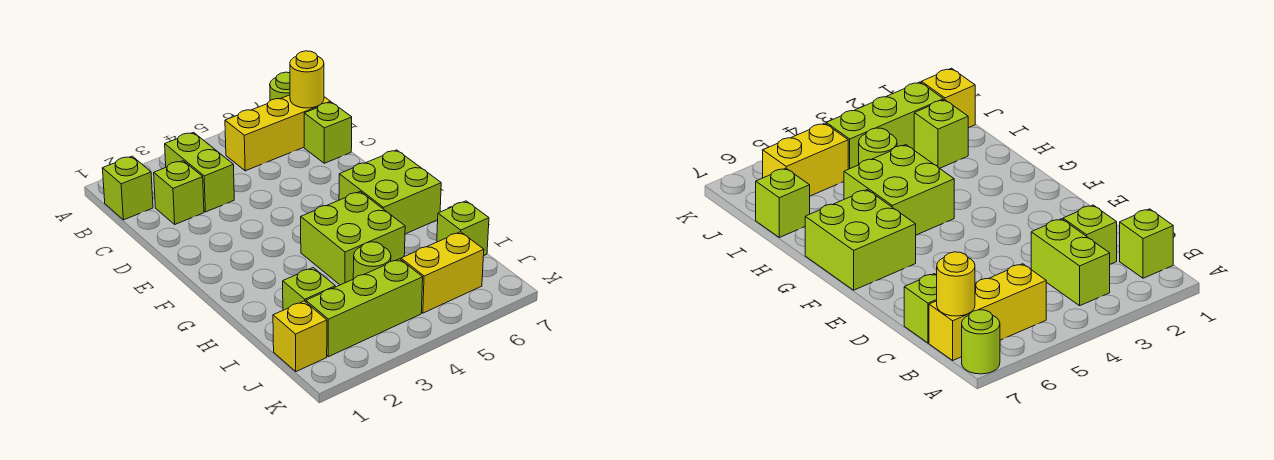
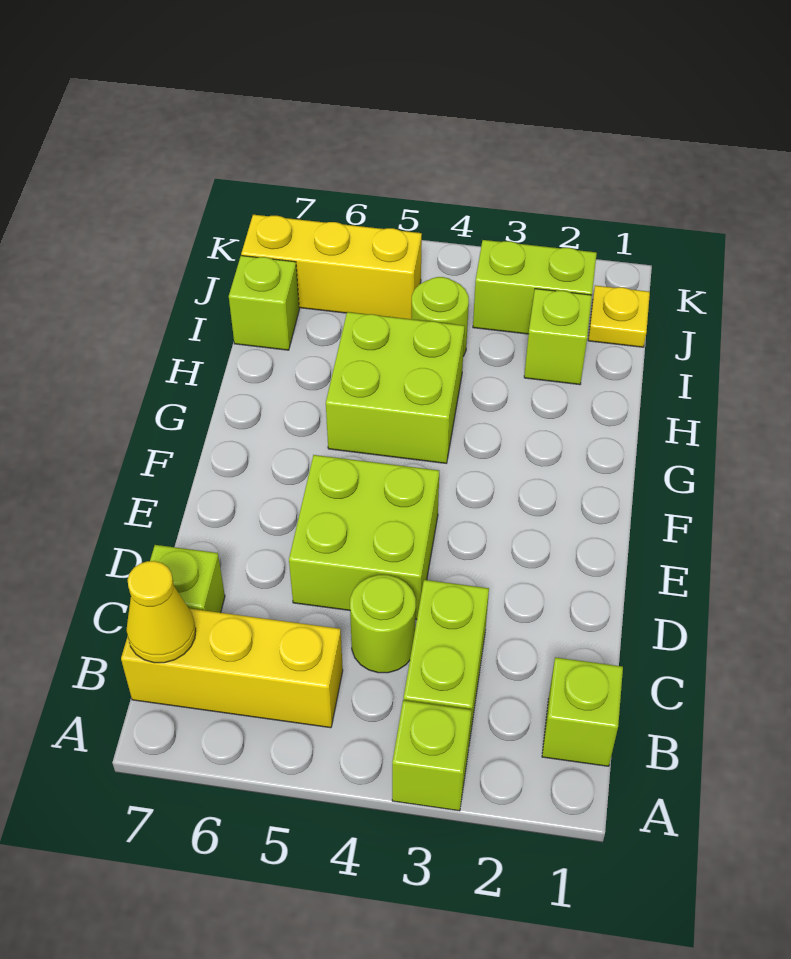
lime round brick A7 level 1 -> lime round brick C4 level 1
yellow round brick B7 level 2 -> yellow cone B7 level 2
lime brick C2 level 1 -> lime brick A3 level 1
lime brick F6:G7 level 1 -> lime brick D4:E5 level 1
yellow brick J1 level 1 -> yellow plate J1 level 1
lime brick J2:J4 level 1 -> lime brick J2:J3 level 1
yellow brick J5:J6 level 1 -> yellow brick J5:J7 level 1

